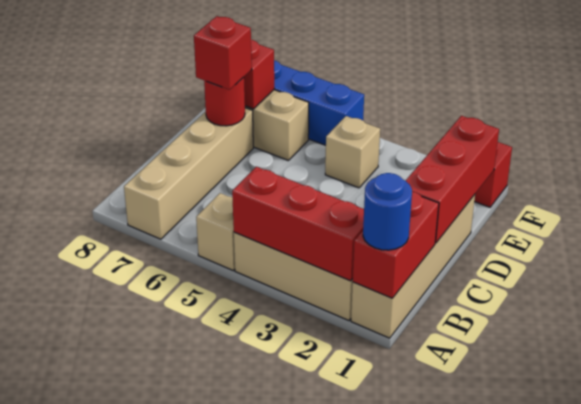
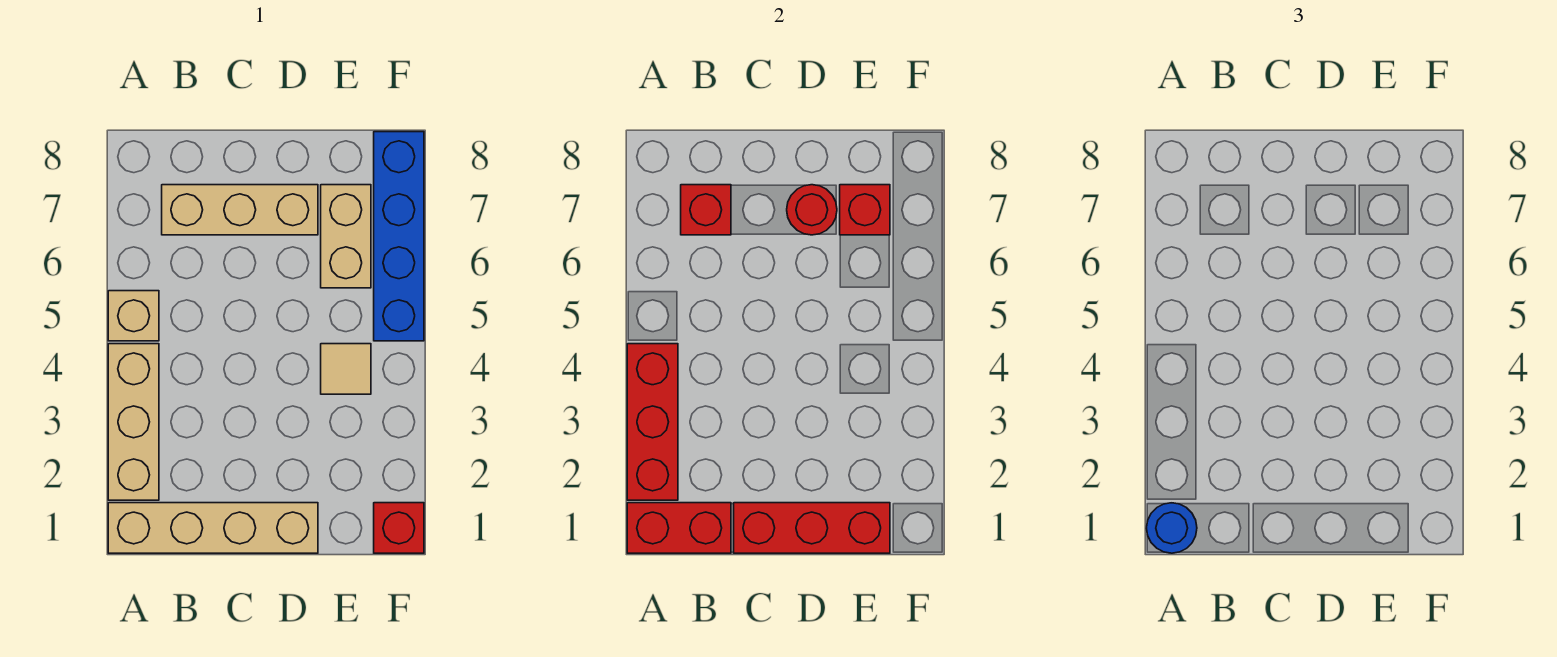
tan brick A7:D7 level 1 -> tan brick B7:D7 level 1
red brick D7 level 3 -> red brick B7 level 2
tan brick E4 level 1 -> tan tile E4 level 1

